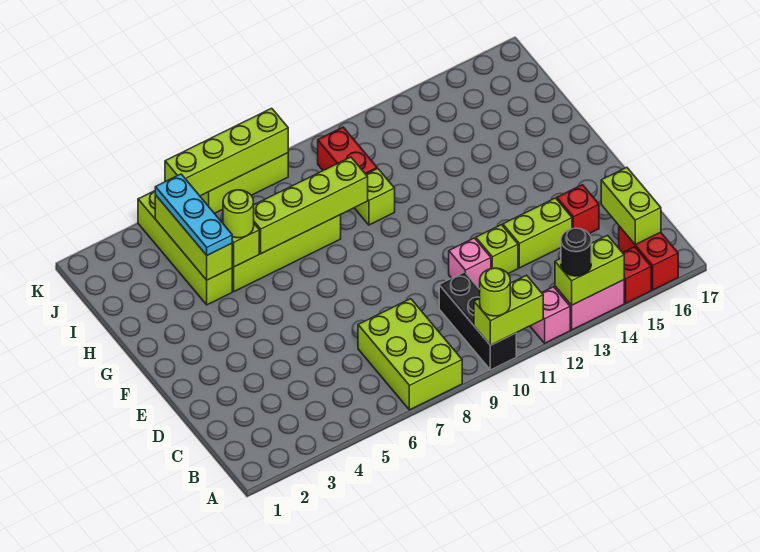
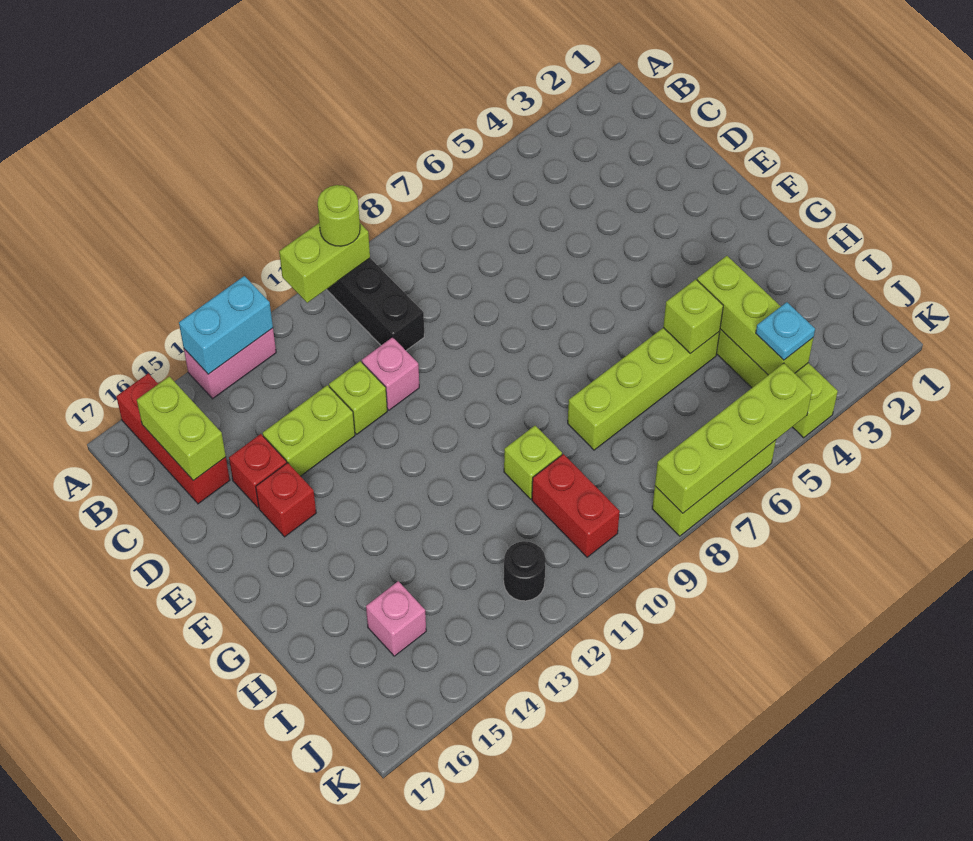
lime brick A7:C8 level 1 -> none
pink brick A12 level 1 -> pink brick I15 level 1
lime brick A13:A14 level 2 -> cyan brick A13:A14 level 2
black round brick A13 level 3 -> black round brick J12 level 1
red brick A15 level 1 -> red brick E15 level 1
red brick A16:B16 level 1 -> red brick A16:C16 level 1
cyan plate H4:J4 level 3 -> cyan plate J4 level 3
lime round brick H5 level 3 -> none
lime brick H6:H9 level 2 -> none

